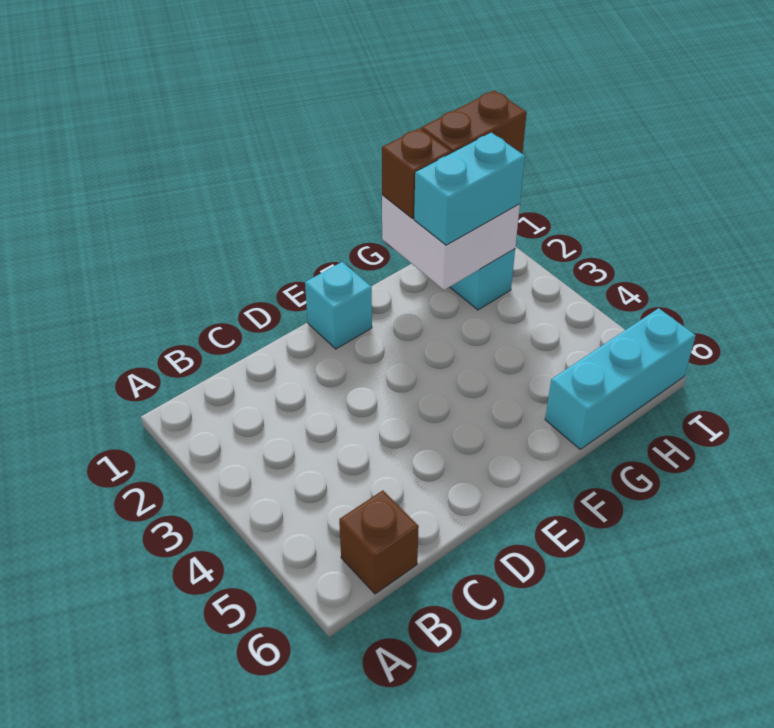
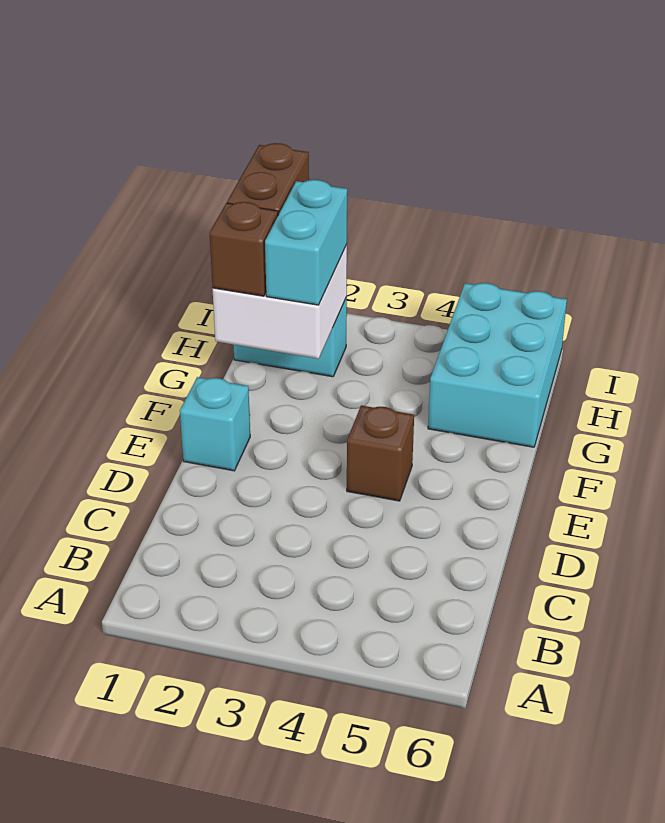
brown brick B6 level 1 -> brown brick E4 level 1
cyan brick G6:I6 level 1 -> cyan brick G5:I6 level 1

